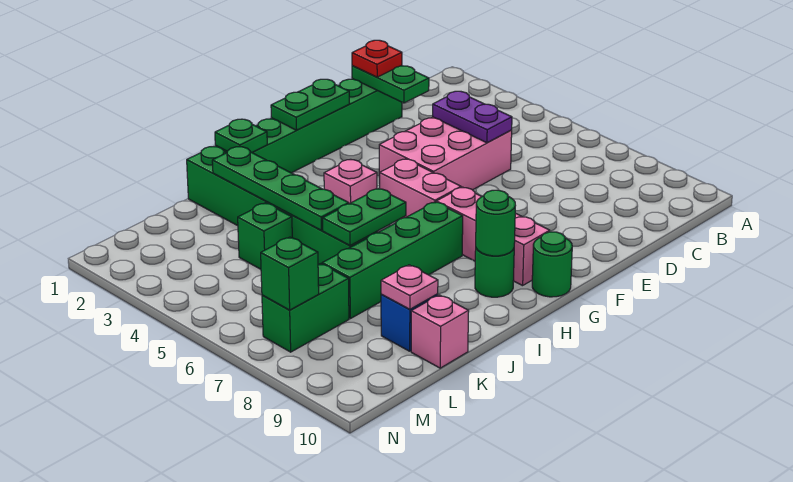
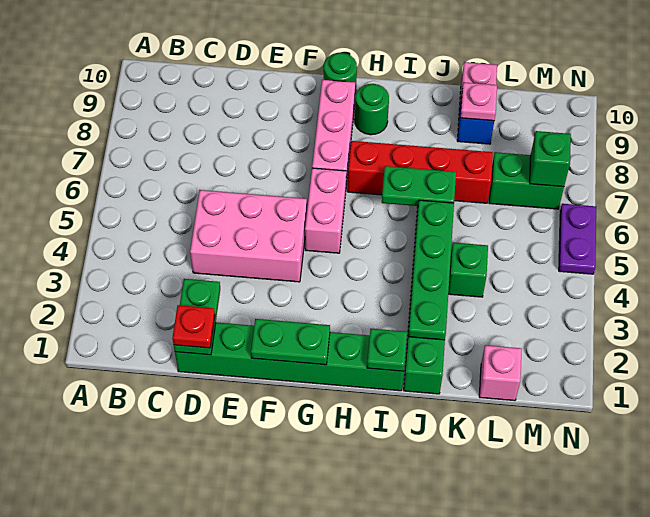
purple plate D4:D5 level 2 -> purple plate N5:N6 level 1
pink brick H4 level 1 -> pink brick L1 level 1
green brick H7:K7 level 1 -> red brick H7:K7 level 1
green round brick H9 level 2 -> none

